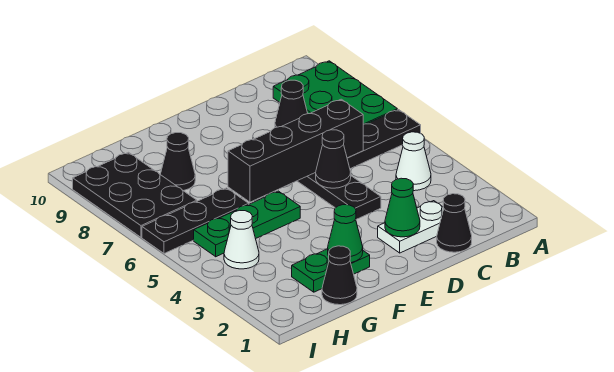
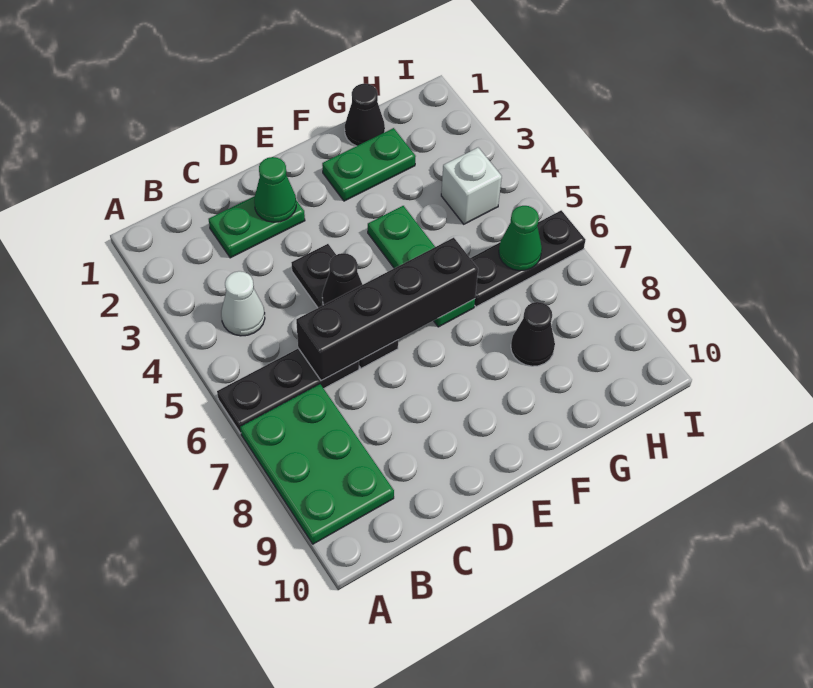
black cone C1 level 1 -> none
white plate C2:D2 level 1 -> green plate C2:D2 level 1
black cone C8 level 1 -> none
green cone F2 level 2 -> green cone H6 level 2
green plate F5:H5 level 1 -> green plate F4:F6 level 1
white cone H4 level 1 -> white brick H4 level 1
black plate H7:I9 level 1 -> none

